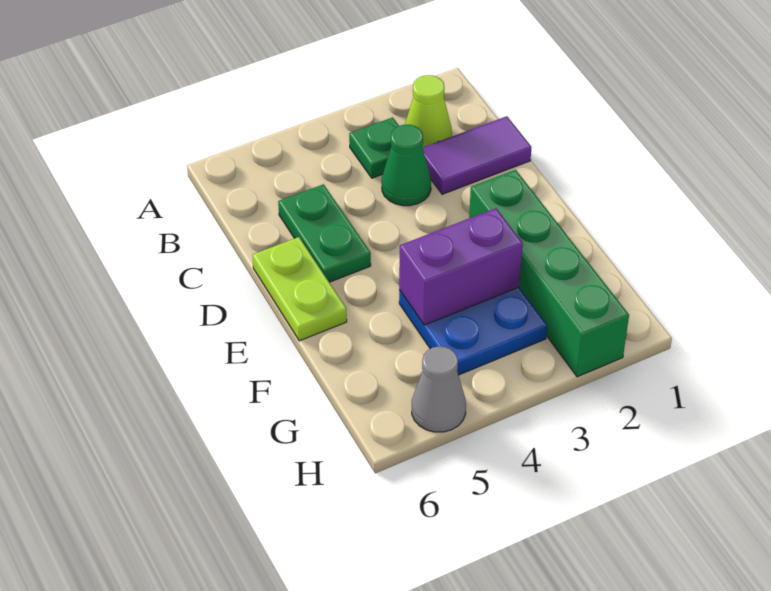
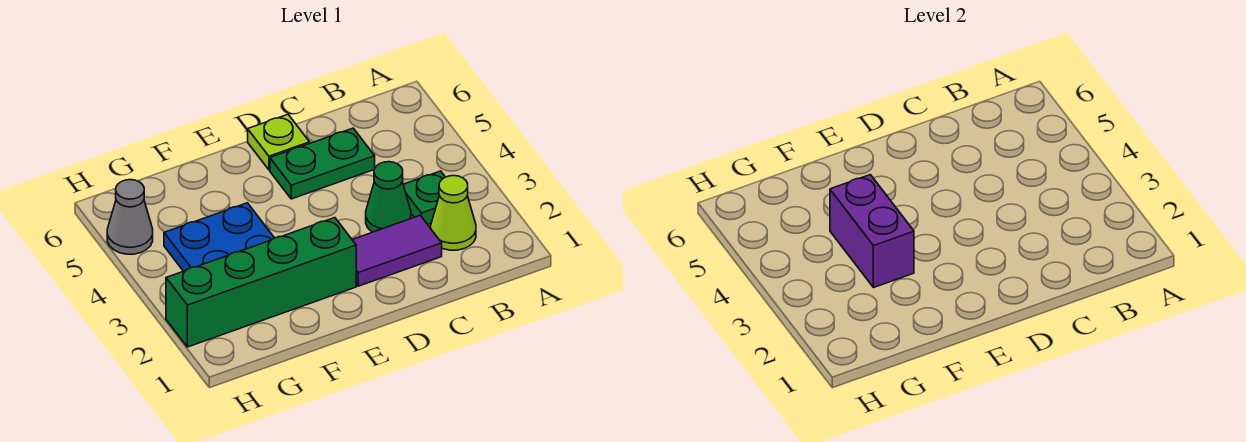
purple tile C1:C2 level 1 -> purple tile C2:D2 level 1
lime plate D6:E6 level 1 -> lime plate D6 level 1

